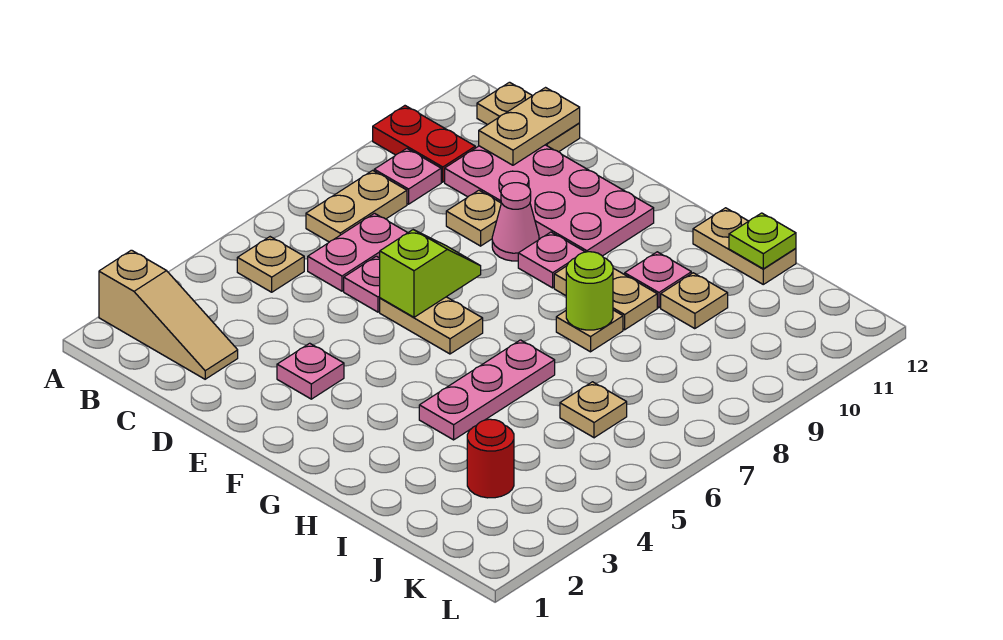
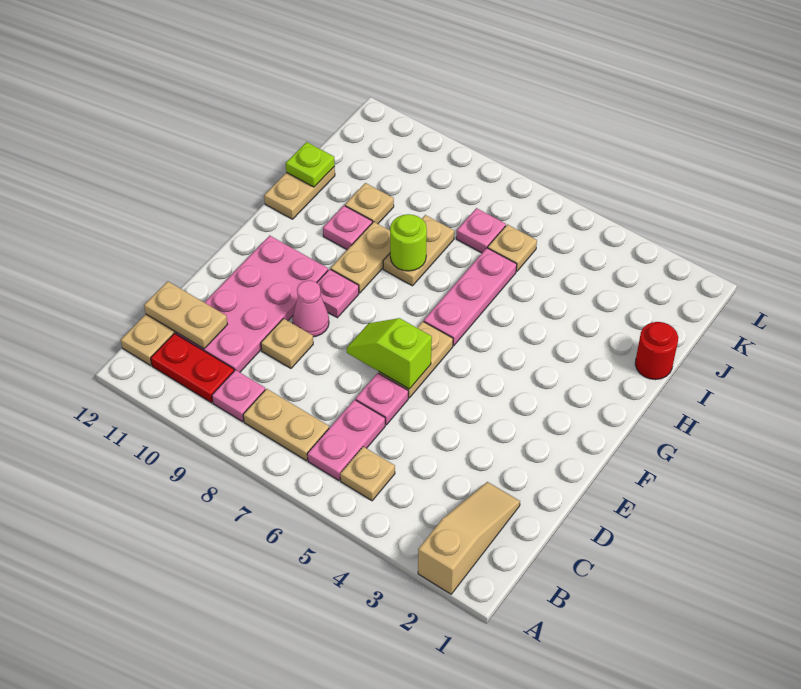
red plate A10:B10 level 1 -> red plate B10:B11 level 1
pink plate C6:C7 level 1 -> pink plate B6:C6 level 1
pink plate E3 level 1 -> pink plate J7 level 1
pink plate H4:H6 level 1 -> pink plate G6:I6 level 1
tan plate H8 level 1 -> tan plate H8:I8 level 1
red round brick J3 level 1 -> red round brick I1 level 1

